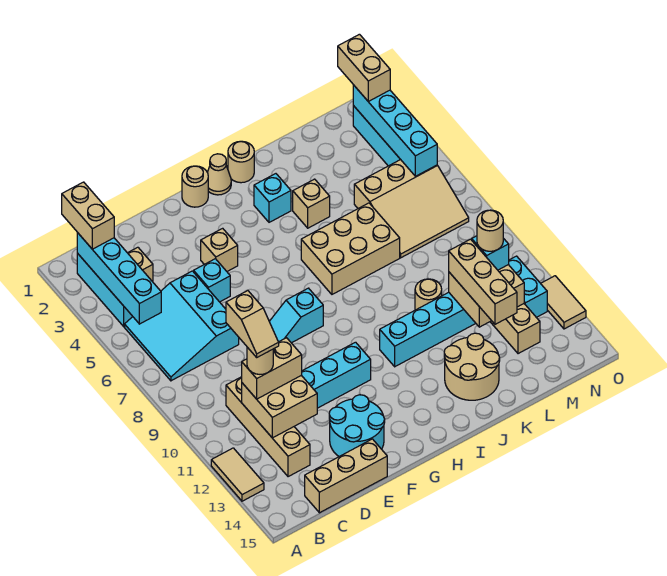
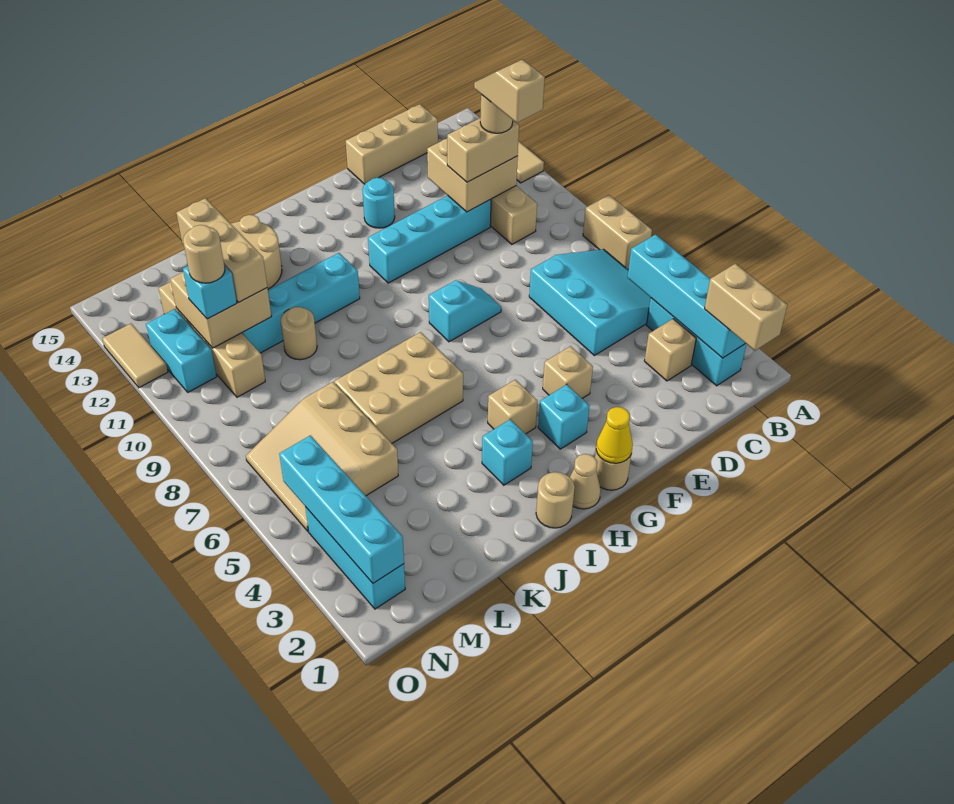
cyan brick E5 level 1 -> cyan brick G3 level 1
cyan round brick E13:F14 level 1 -> cyan round brick F13 level 1
none -> yellow cone G1 level 2
tan brick J4 level 1 -> tan brick H4 level 1
tan slope L5:N7 level 1 top 5 -> tan slope L5:N7 level 1 top L
tan brick N1:N2 level 3 -> tan brick A7:A8 level 1

